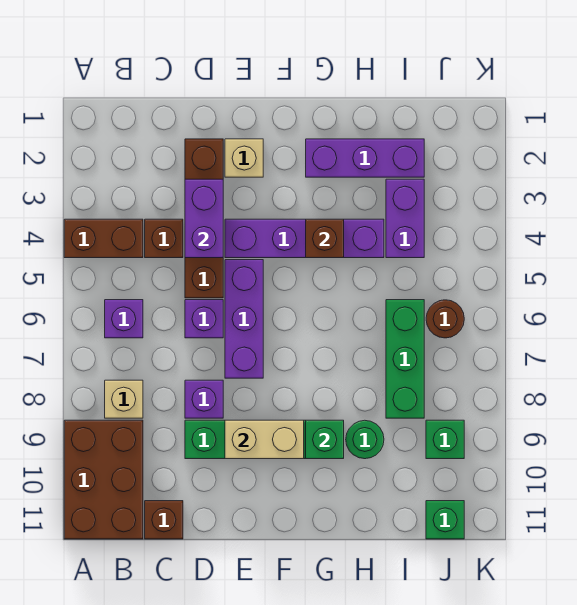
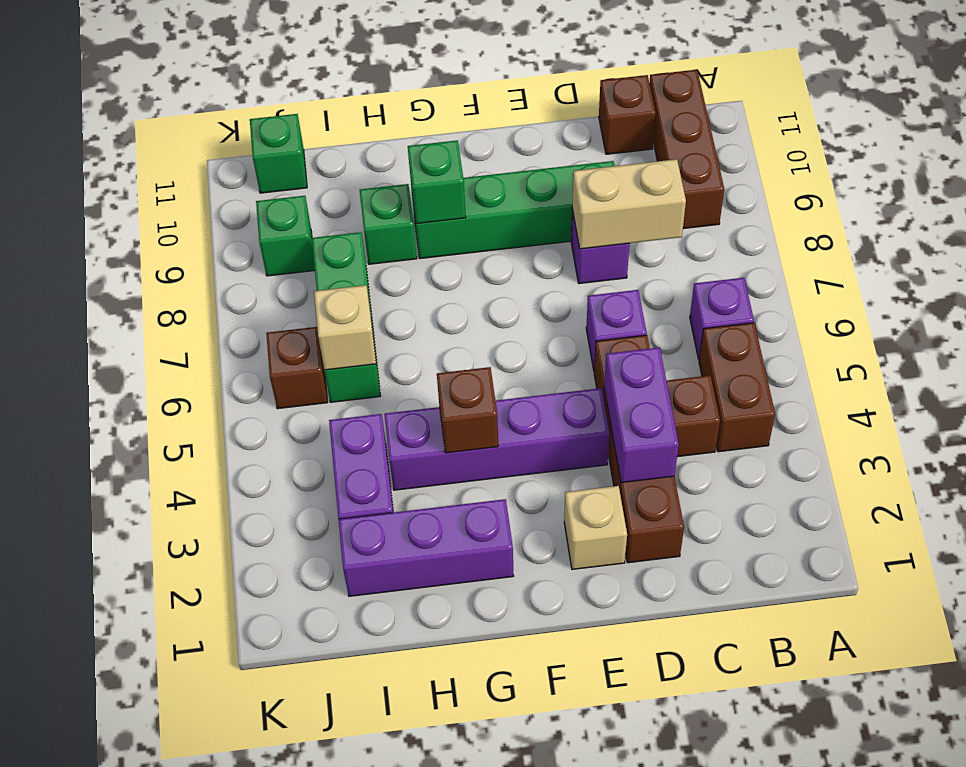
brown brick A4:B4 level 1 -> brown brick B4:B5 level 1
brown brick A9:B11 level 1 -> brown brick B9:B11 level 1
tan brick B8 level 1 -> tan brick I6 level 2
purple brick E5:E7 level 1 -> none
tan brick E9:F9 level 2 -> tan brick C8:D8 level 2
green round brick H9 level 1 -> green brick H9 level 1
brown round brick J6 level 1 -> brown brick J6 level 1

